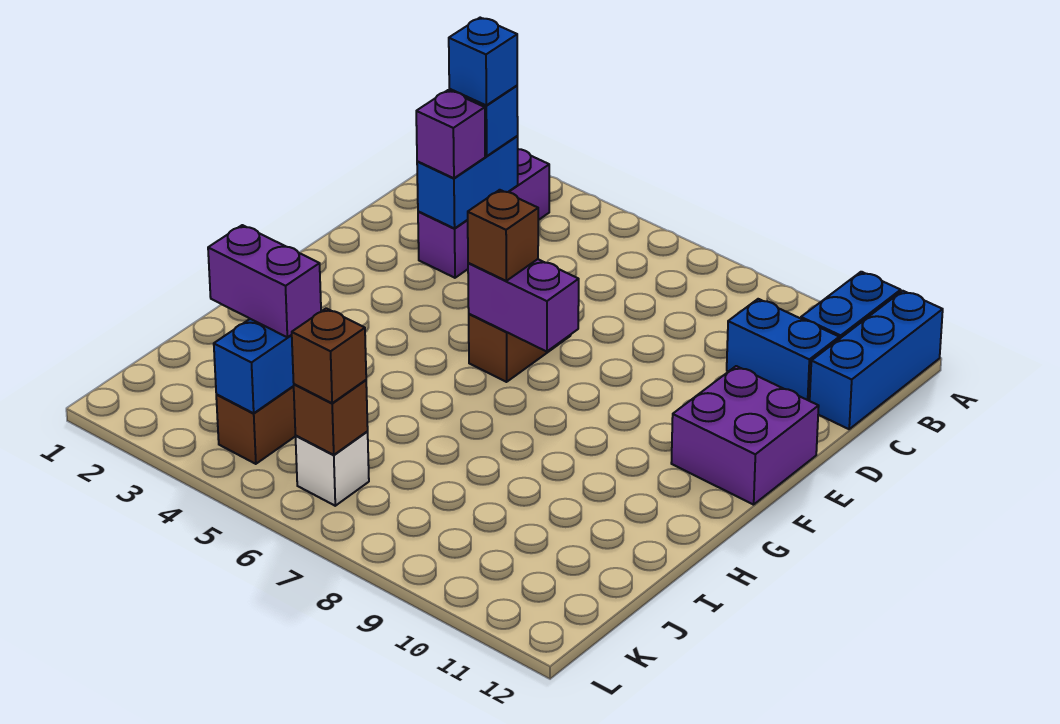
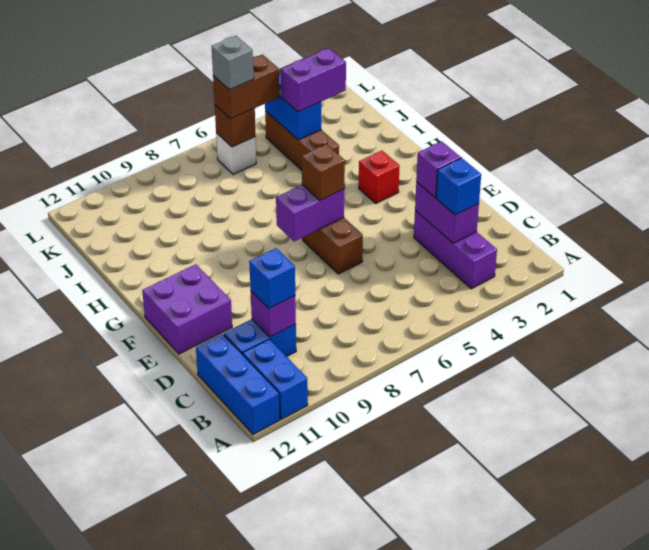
blue brick C3:D3 level 2 -> purple brick C3:D3 level 2
blue brick C3 level 4 -> blue brick C10 level 3
none -> purple brick C10 level 2
none -> red brick G3 level 1
brown brick K6 level 3 -> brown brick K5:K6 level 3
none -> grey brick K6 level 4

